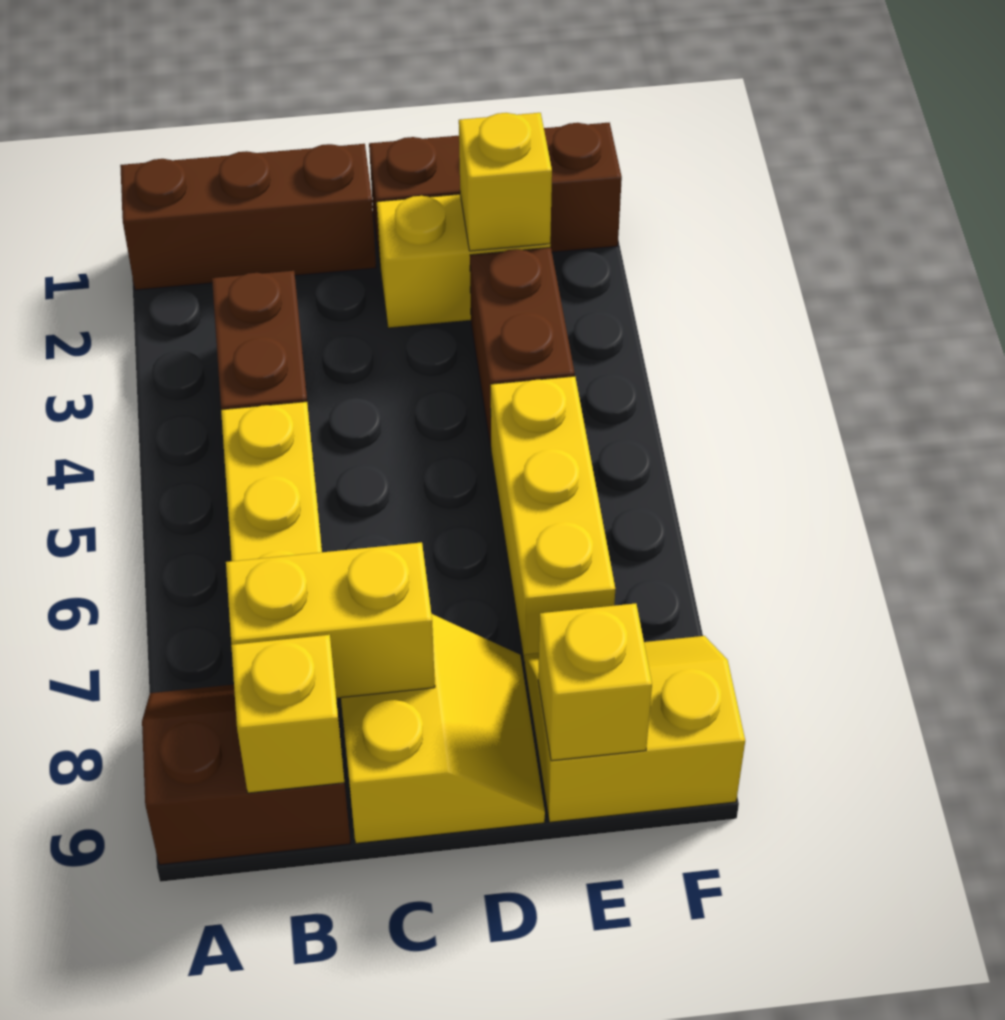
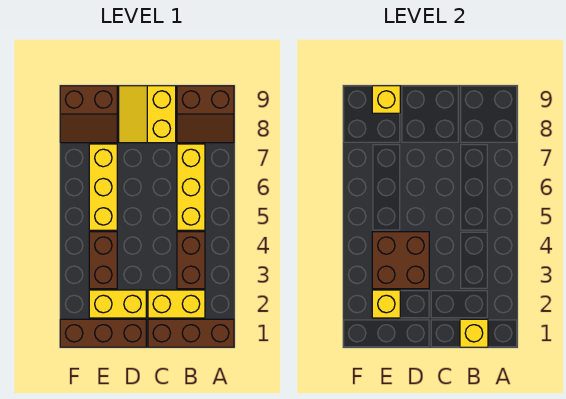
yellow brick B8:C8 level 2 -> yellow brick B2:C2 level 1
yellow brick B9 level 2 -> yellow brick B1 level 2
none -> brown brick D3:E4 level 2
yellow slope E8:F9 level 1 top 9 -> brown slope E8:F9 level 1 top 9

